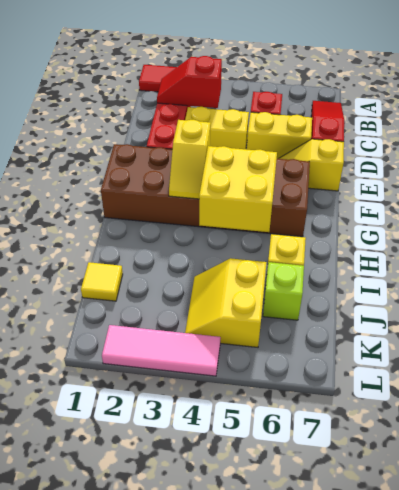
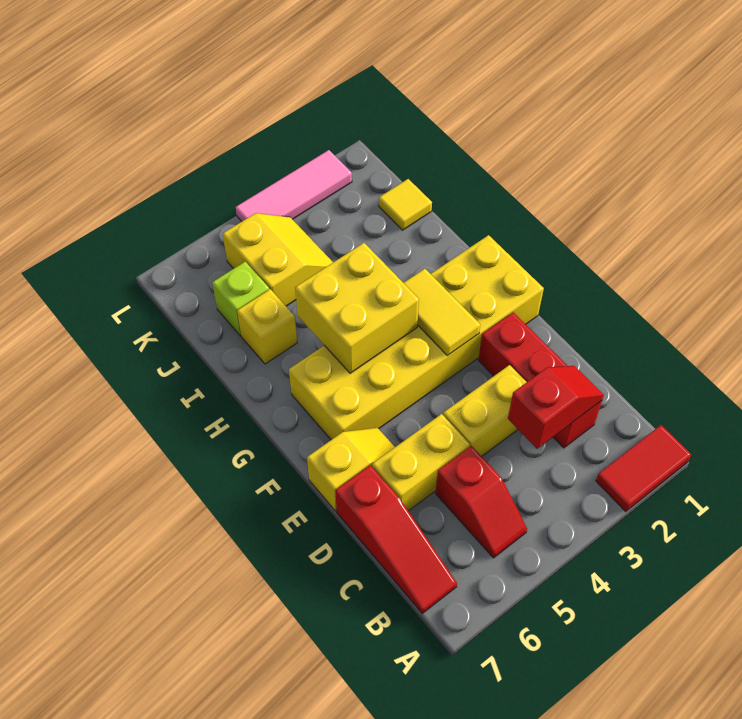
brown brick F1:G6 level 1 -> yellow brick F1:G6 level 1
yellow slope F3:G3 level 2 top F -> yellow tile F3:G3 level 2

